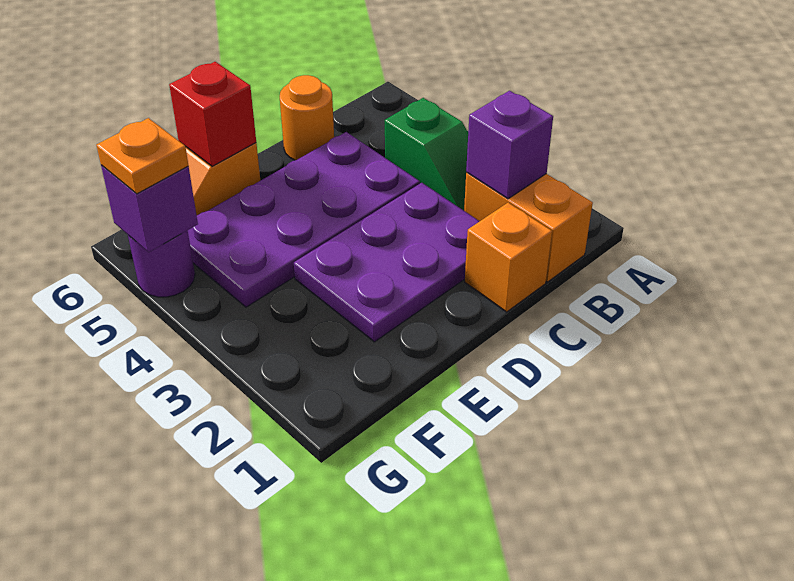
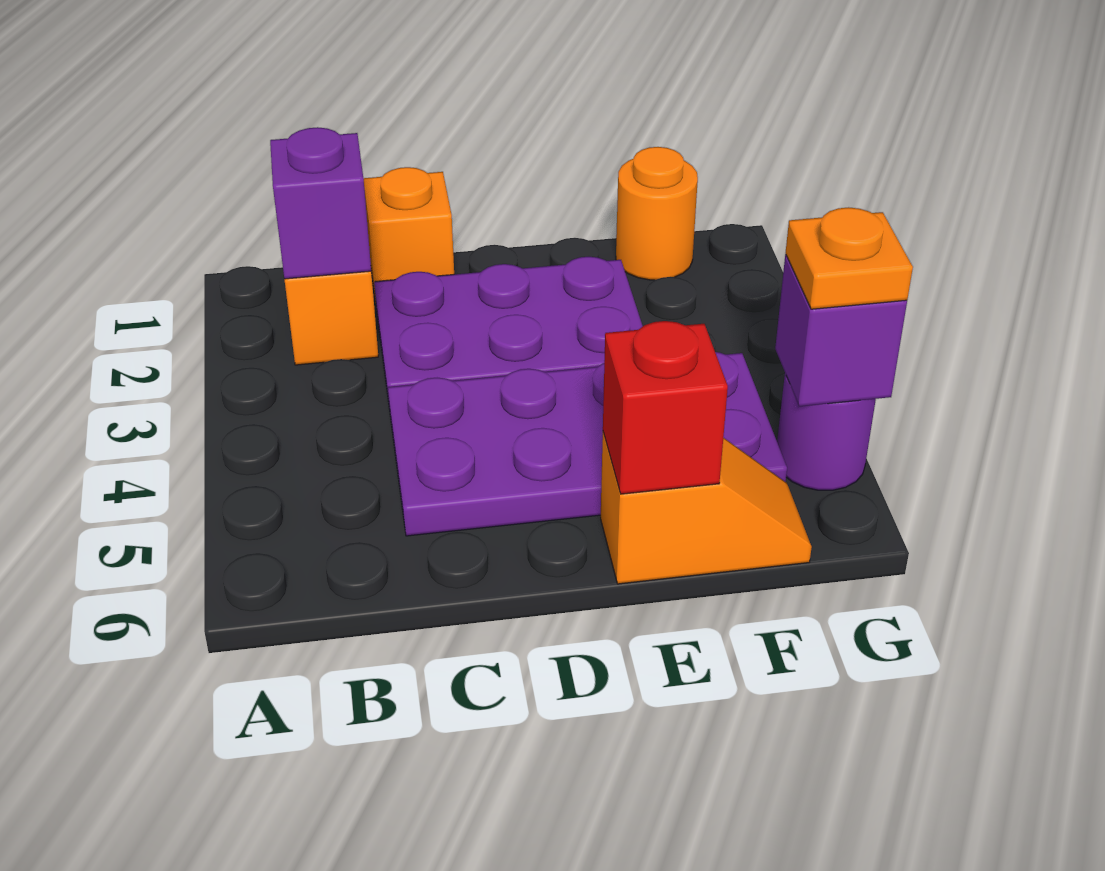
green slope B3:B4 level 1 top 4 -> none
orange round brick C6 level 1 -> orange round brick F1 level 1

